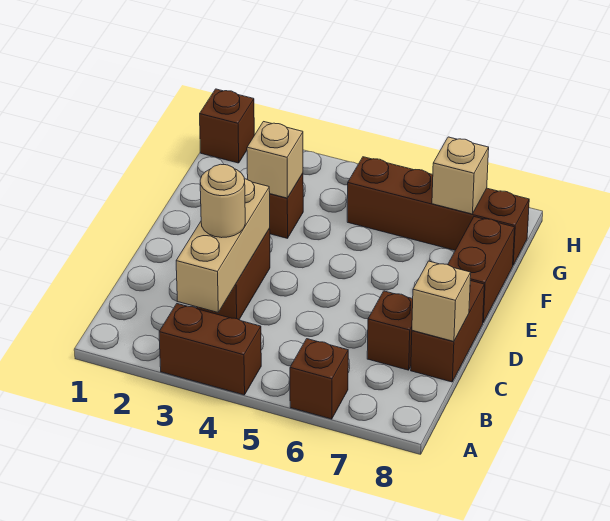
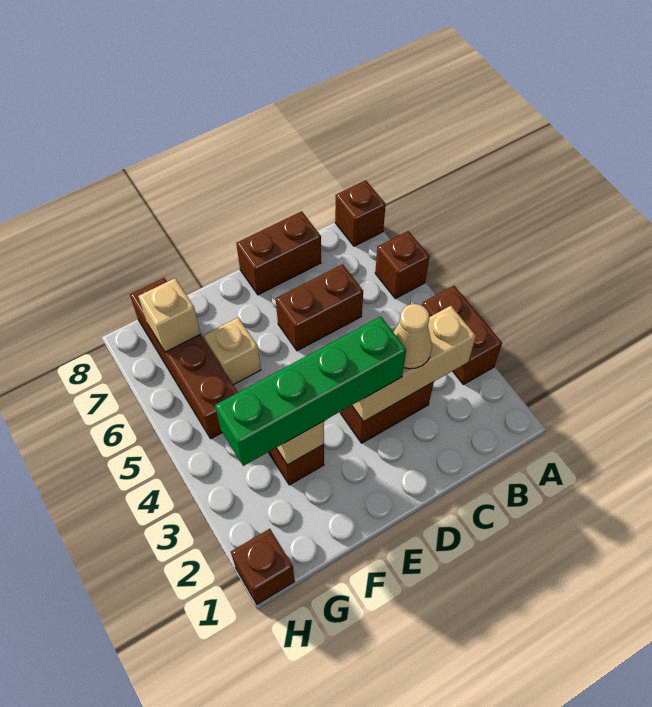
tan round brick C3 level 3 -> tan cone C3 level 3
brown brick C7 level 1 -> brown brick A8 level 1
tan brick C8 level 2 -> tan brick F6 level 1
none -> green brick D3:G3 level 3
brown brick E8:F8 level 1 -> brown brick C6:D6 level 1

